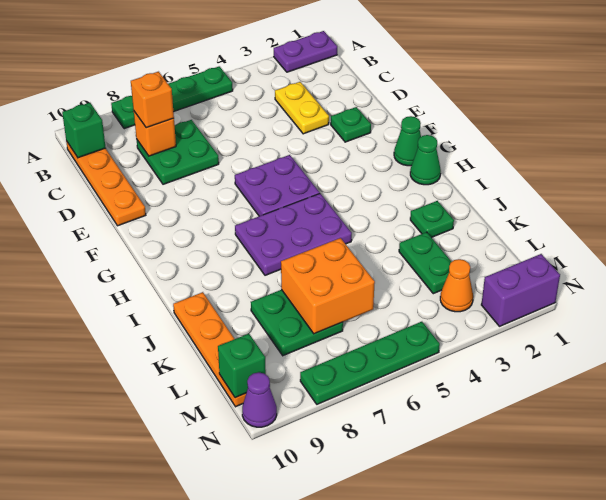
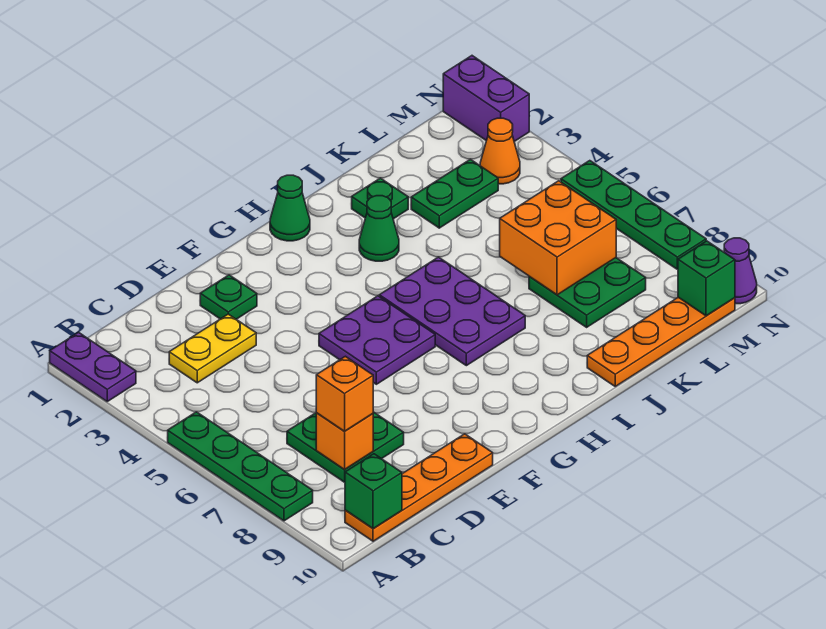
green cone G1 level 1 -> green cone I3 level 1

